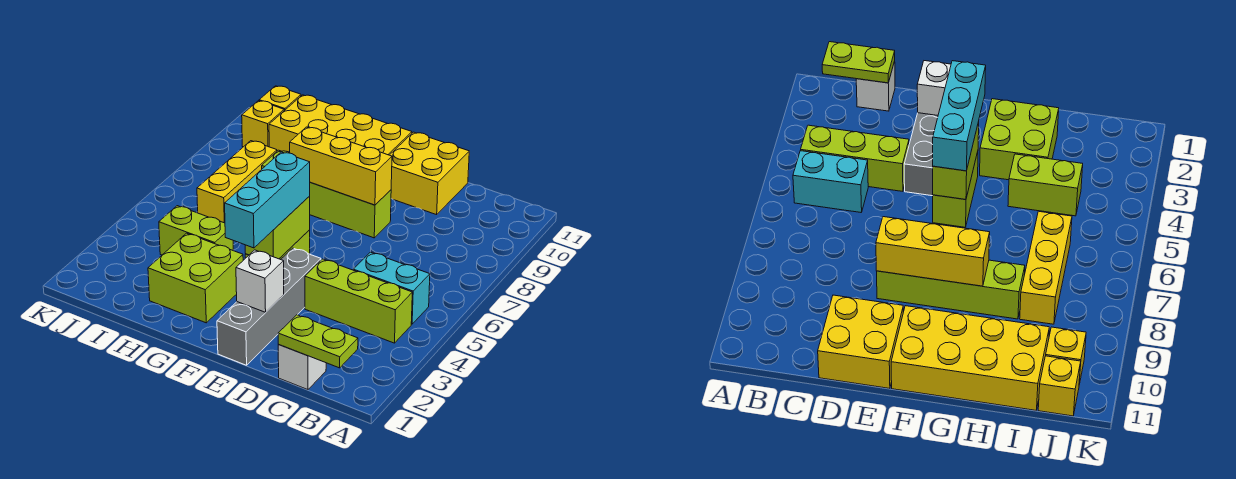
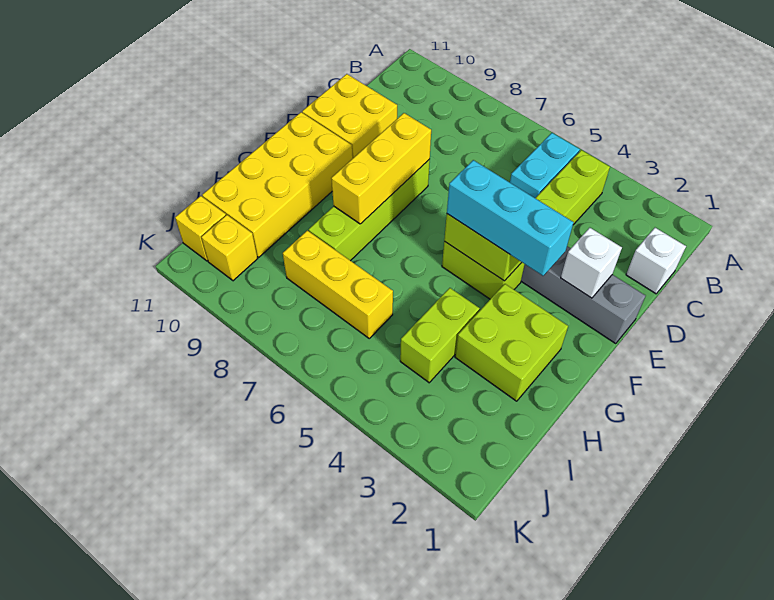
lime plate B1:C1 level 2 -> none

